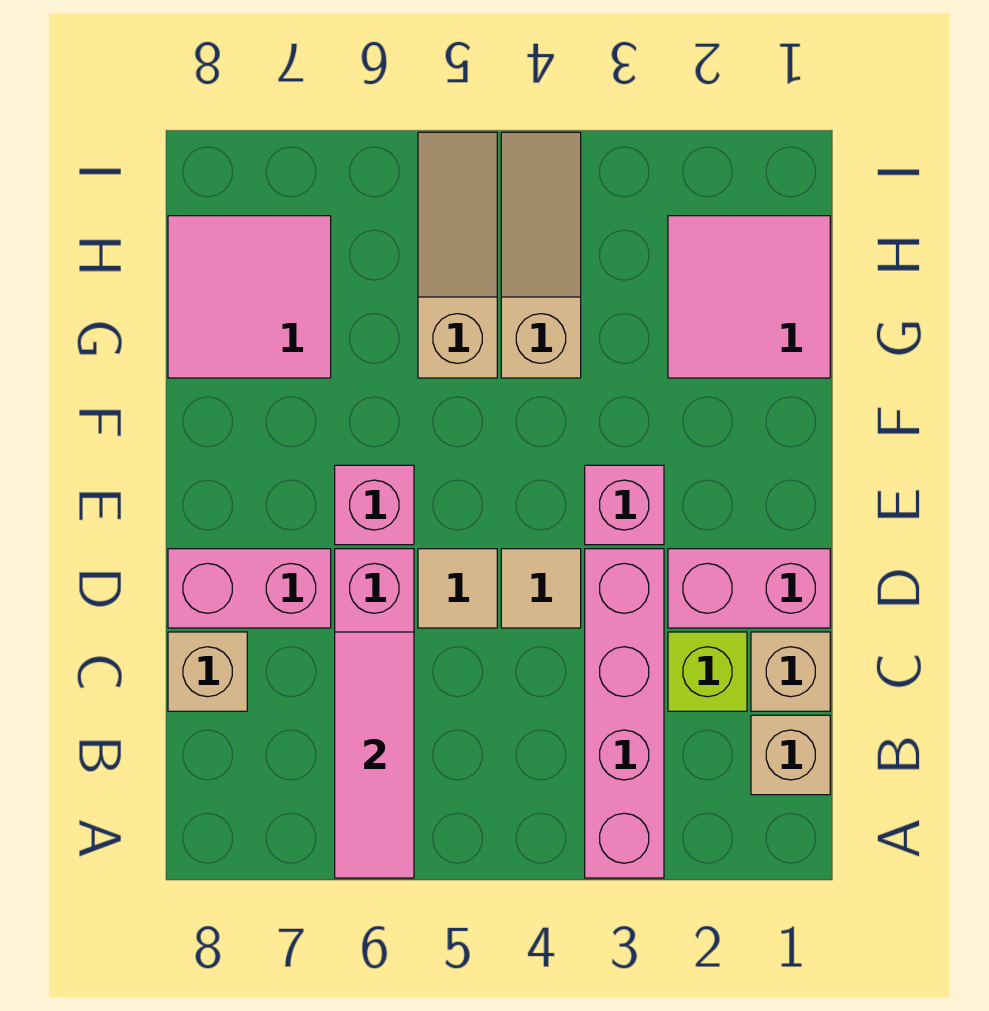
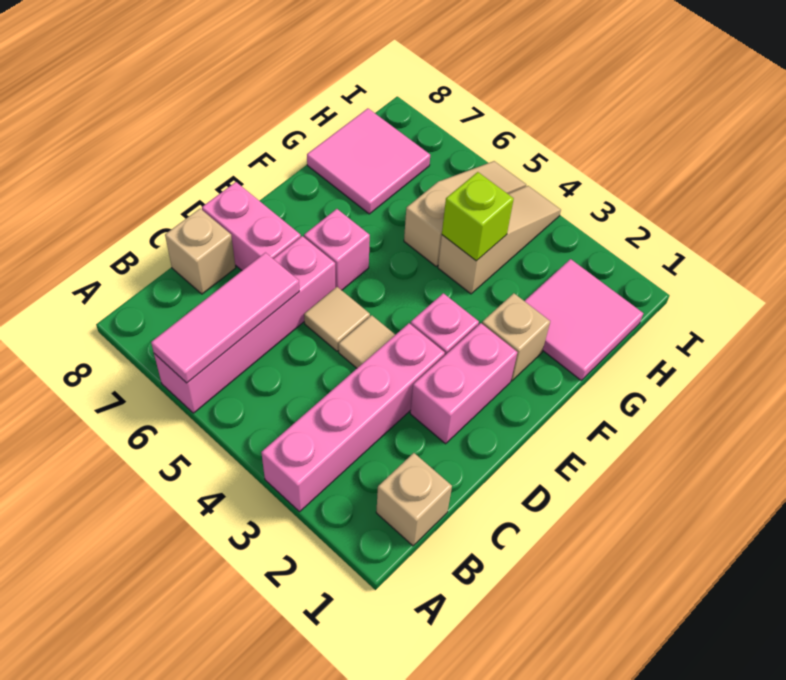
tan brick C1 level 1 -> tan brick F2 level 1
lime brick C2 level 1 -> lime brick G4 level 2
pink brick D1:D2 level 1 -> pink brick D2:E2 level 1

